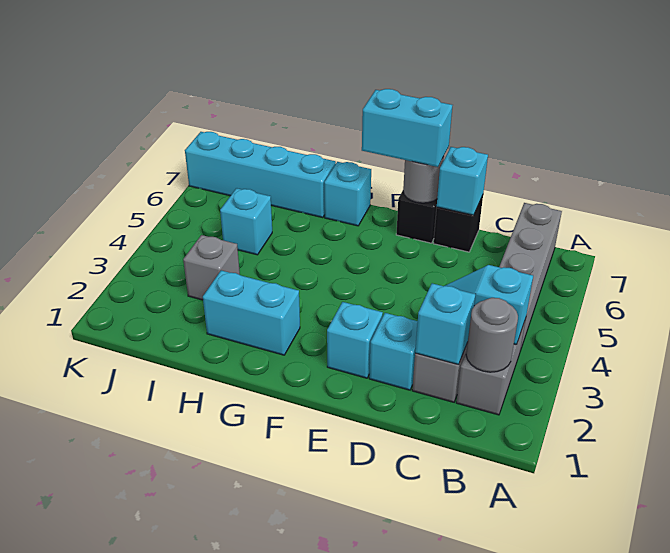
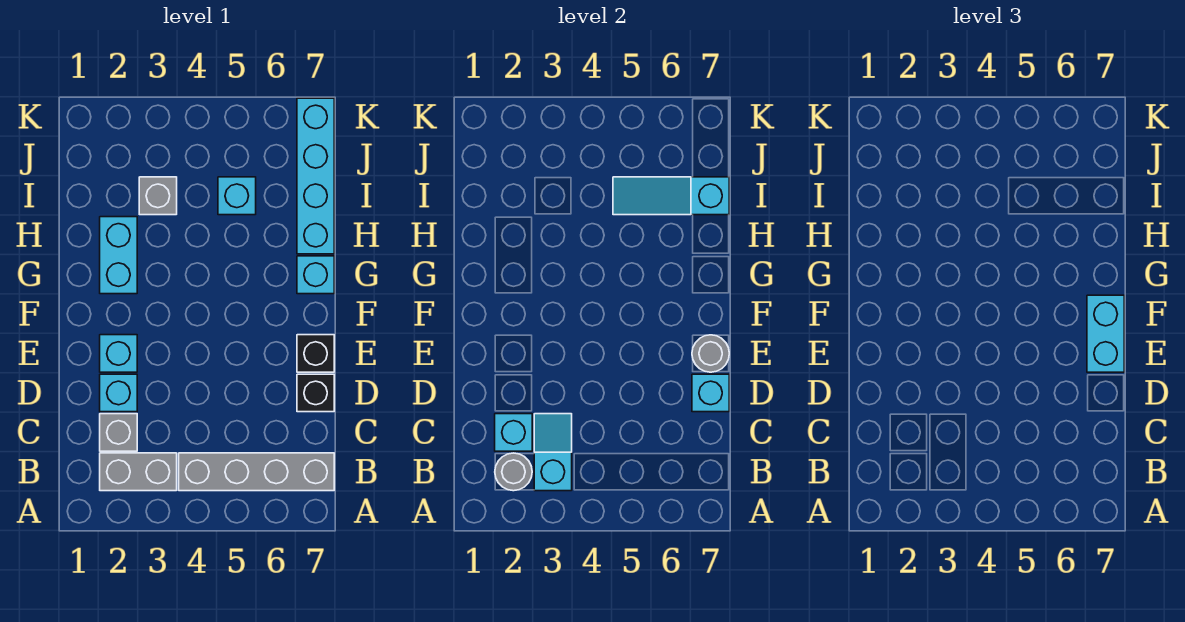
none -> cyan slope I5:I7 level 2 top 7

